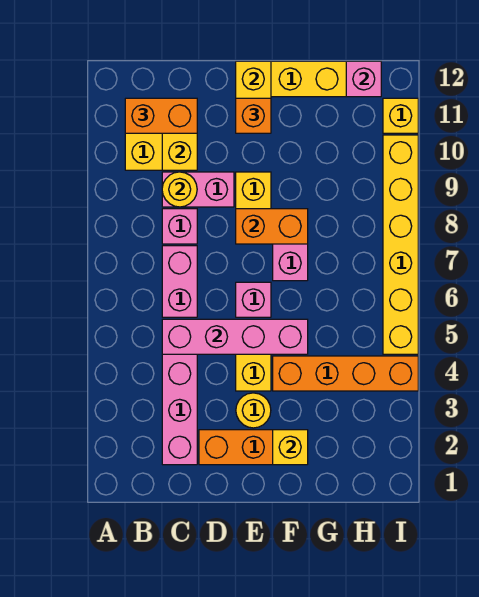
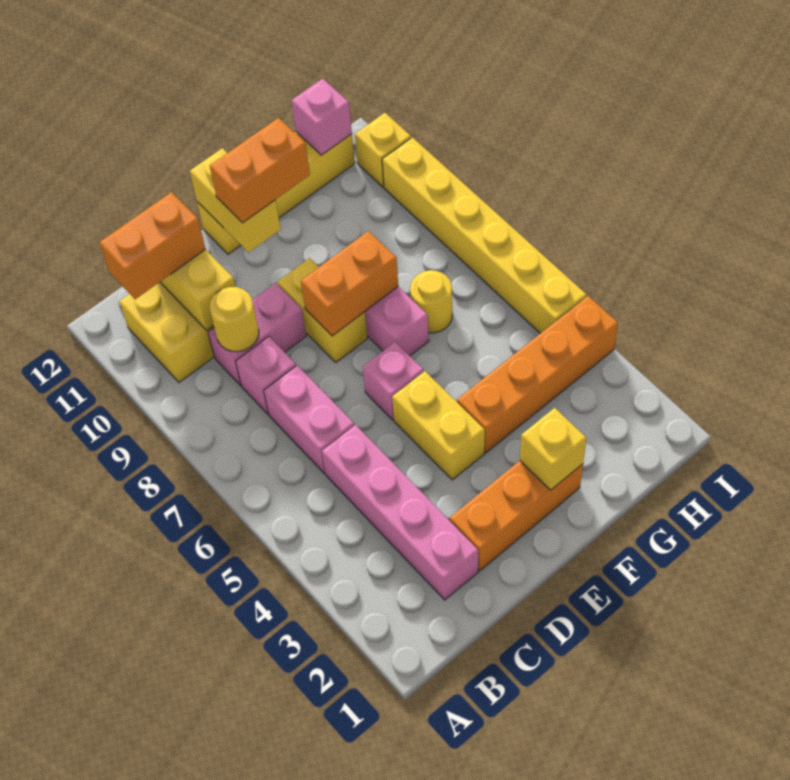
pink brick C5:F5 level 2 -> none
yellow round brick E3 level 1 -> yellow round brick G7 level 1
orange brick E11 level 3 -> orange brick E11:F11 level 3

